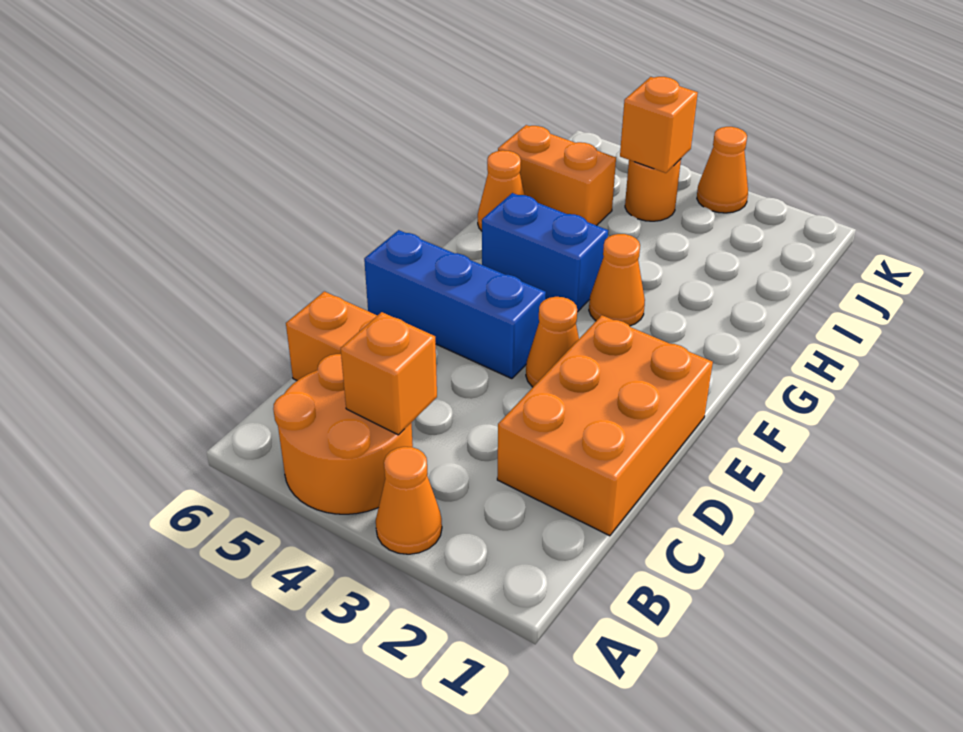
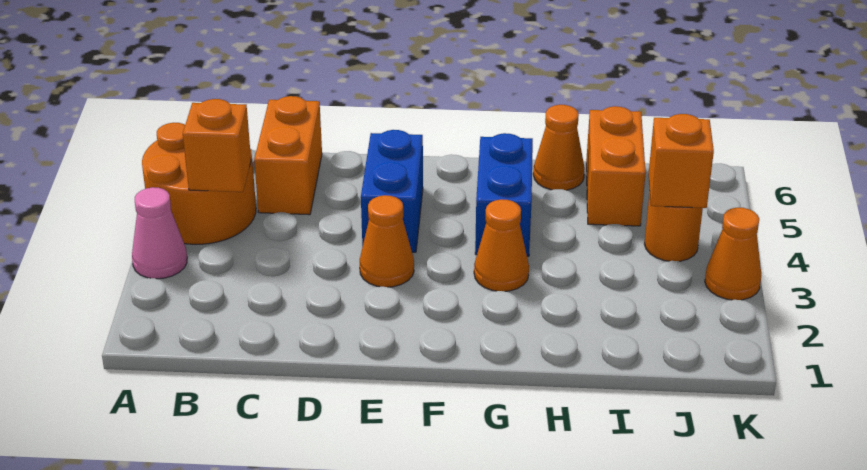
orange cone A3 level 1 -> pink cone A3 level 1
orange brick C1:E2 level 1 -> none
blue brick E4:E6 level 1 -> blue brick E4:E5 level 1

